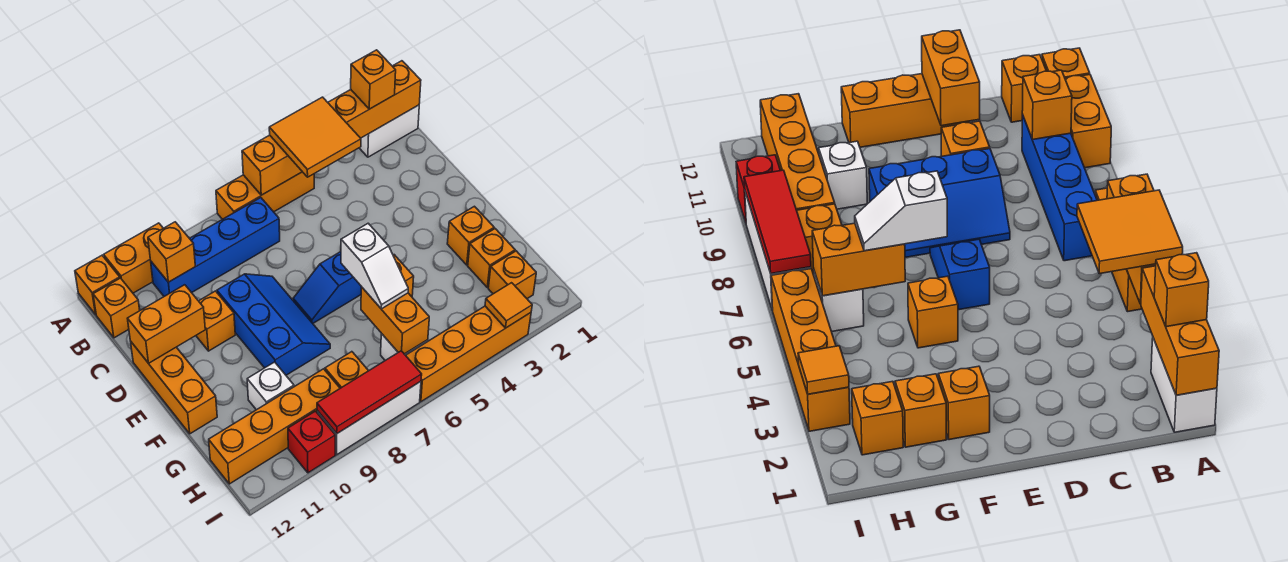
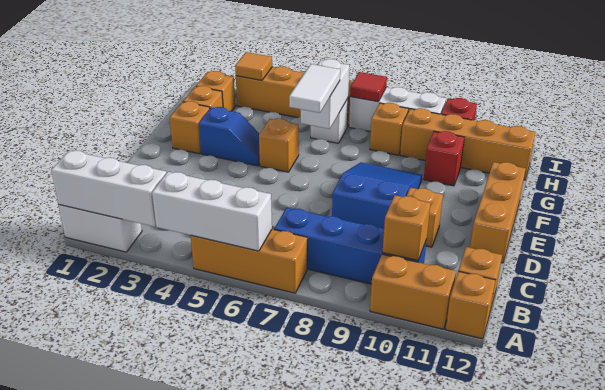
orange brick A1:A3 level 2 -> white brick A1:A3 level 2
orange brick A2 level 3 -> none
orange brick A4:A6 level 2 -> white brick A4:A6 level 2
orange tile A4:B5 level 3 -> none
blue slope D8:F9 level 1 top 9 -> blue slope D8:F9 level 1 top D
orange brick D11:D12 level 2 -> none
blue slope E6:E7 level 1 top 6 -> blue slope F3:F4 level 1 top 3
white slope F6:G6 level 3 top F -> white tile F6:G6 level 3
orange brick G6:H6 level 2 -> white brick G6:H6 level 2
white brick G10 level 1 -> red brick G10 level 1
red tile I7:I9 level 2 -> red tile I7 level 2

